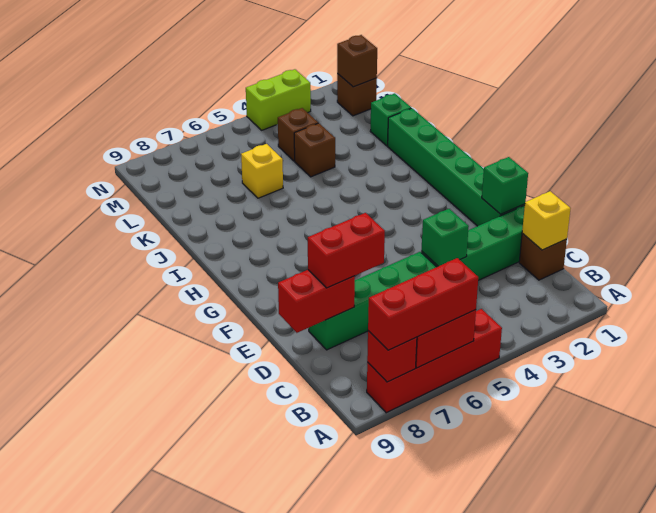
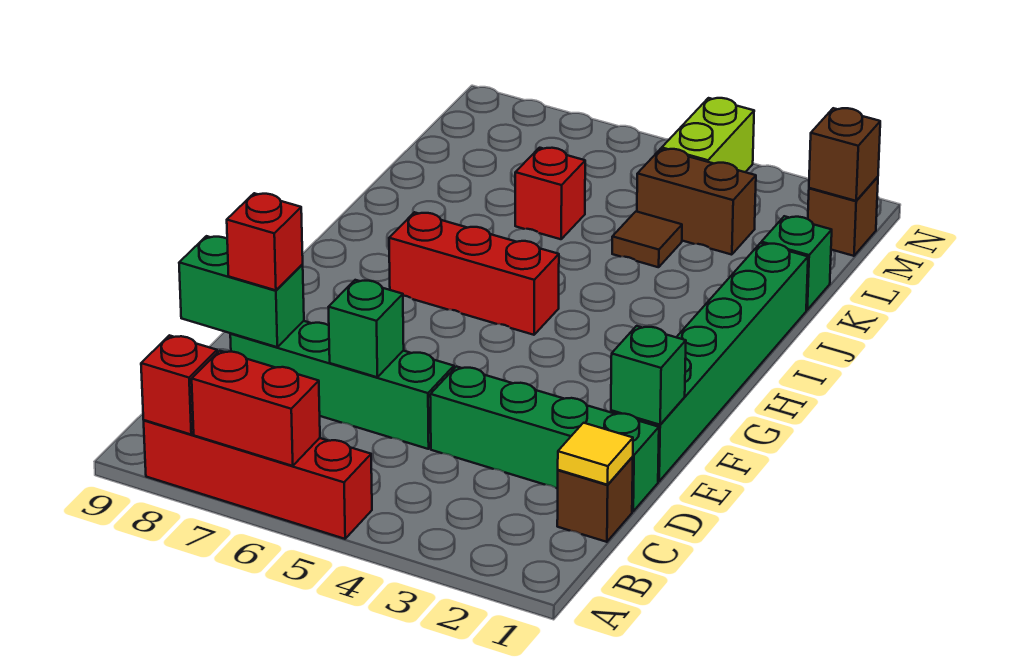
red brick A6:A8 level 3 -> red brick H5:H7 level 1
yellow brick C1 level 2 -> yellow tile C1 level 2
green brick D4 level 2 -> green brick D6 level 2
red brick D7:D8 level 3 -> red brick D8 level 3
red brick D8:D9 level 2 -> green brick D8:D9 level 2
brown brick K4 level 1 -> brown tile K4 level 1
yellow brick K6 level 1 -> red brick K6 level 1
brown brick L4 level 1 -> brown brick L3:L4 level 1
lime brick N3:N4 level 1 -> lime brick M4:N4 level 1

